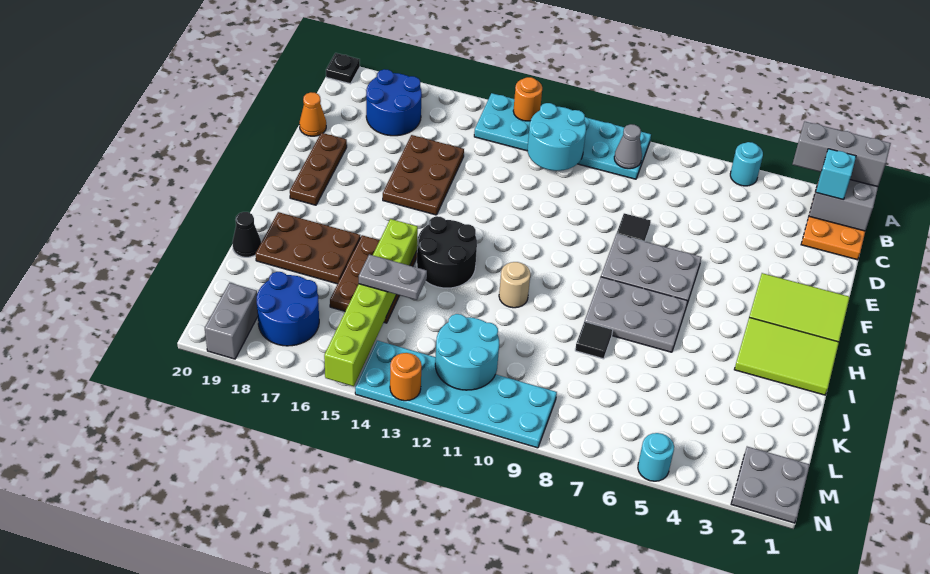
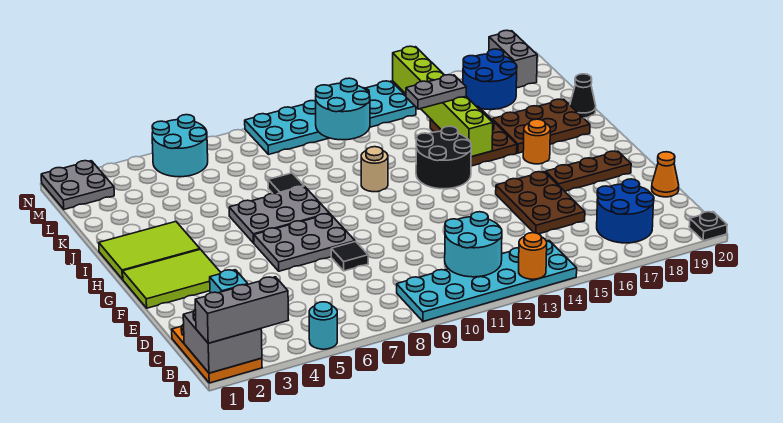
grey cone B9 level 2 -> none
brown plate E19:G19 level 1 -> brown plate F17:F19 level 1
cyan round brick N5 level 1 -> cyan round brick M5:N6 level 1
orange round brick N13 level 2 -> orange round brick H17 level 1

